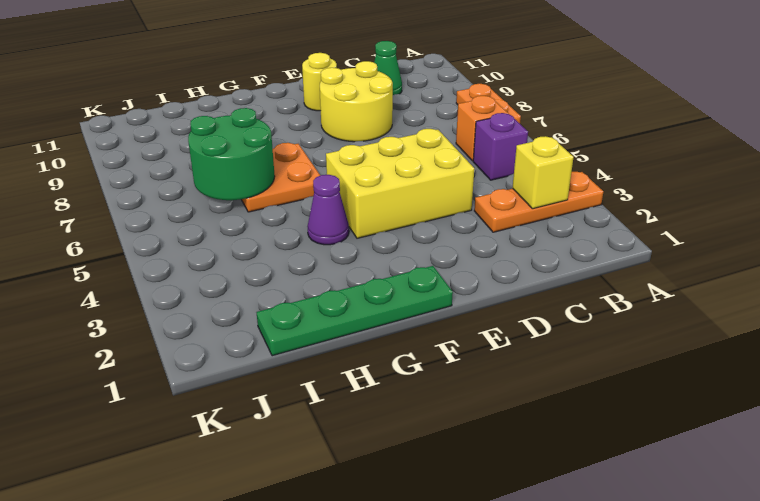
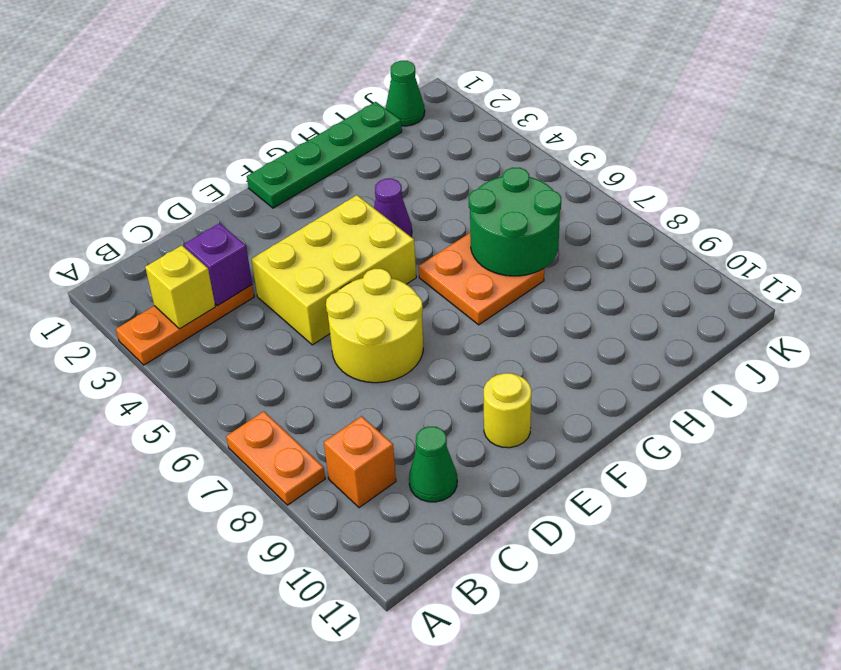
purple brick B5 level 1 -> purple brick C3 level 2
orange brick B6 level 1 -> orange brick B9 level 1
yellow round brick D8:E9 level 1 -> yellow round brick D6:E7 level 1
none -> green cone J1 level 1

